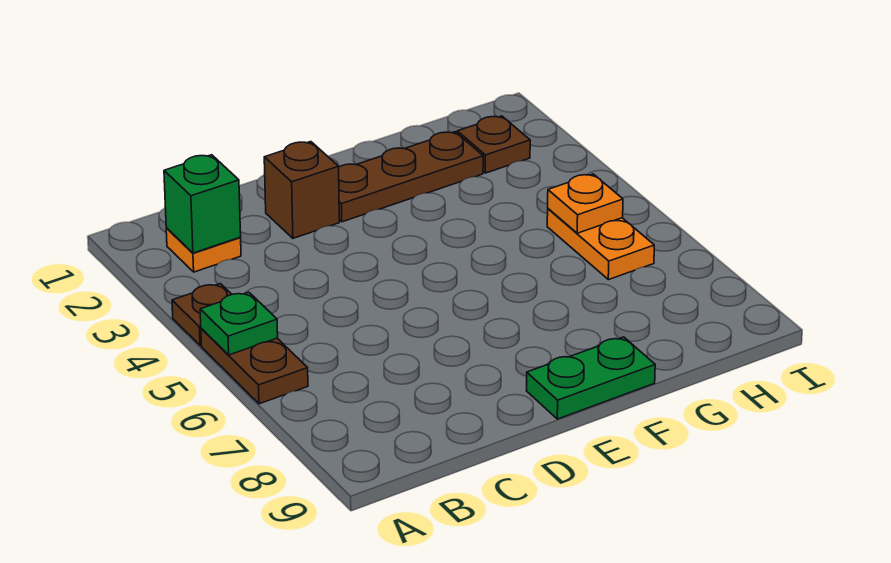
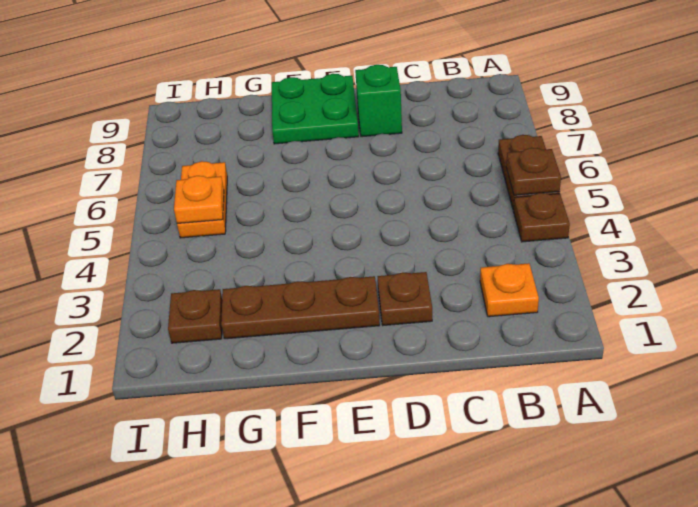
green plate A5 level 2 -> brown plate A5 level 2
green brick B2 level 2 -> green brick D8 level 1
brown brick D2 level 1 -> brown plate D2 level 1
green plate E9:F9 level 1 -> green plate E8:F9 level 1

